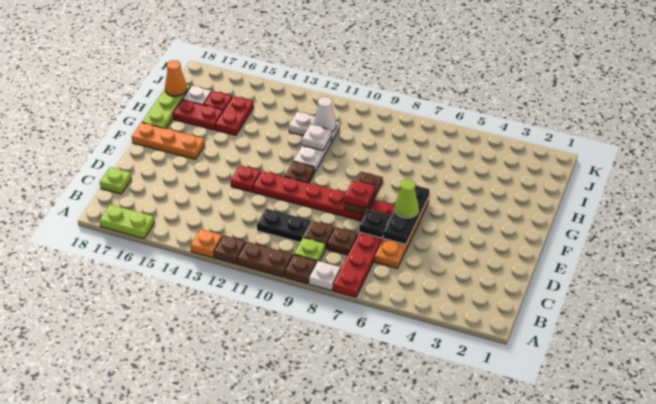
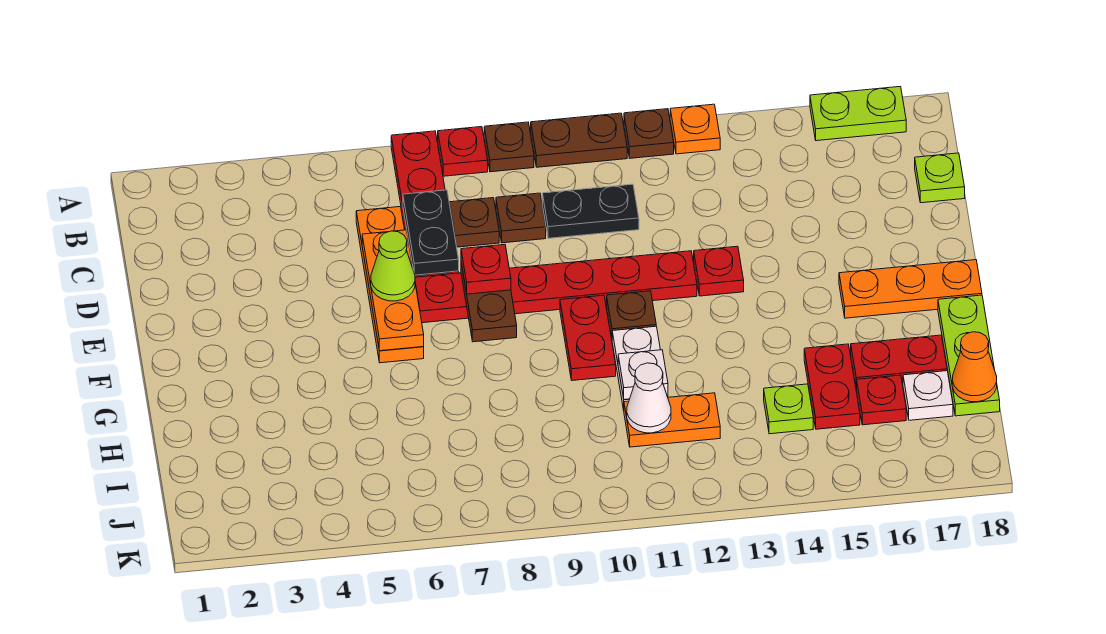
white plate A8 level 1 -> red plate A8 level 1
lime plate B9 level 1 -> lime plate I14 level 1
black plate D6:F6 level 2 -> orange plate D6:F6 level 2
black plate D7 level 2 -> black plate C7:D7 level 2
none -> red plate F10:G10 level 1
white plate I11:I12 level 1 -> orange plate I11:I12 level 1

